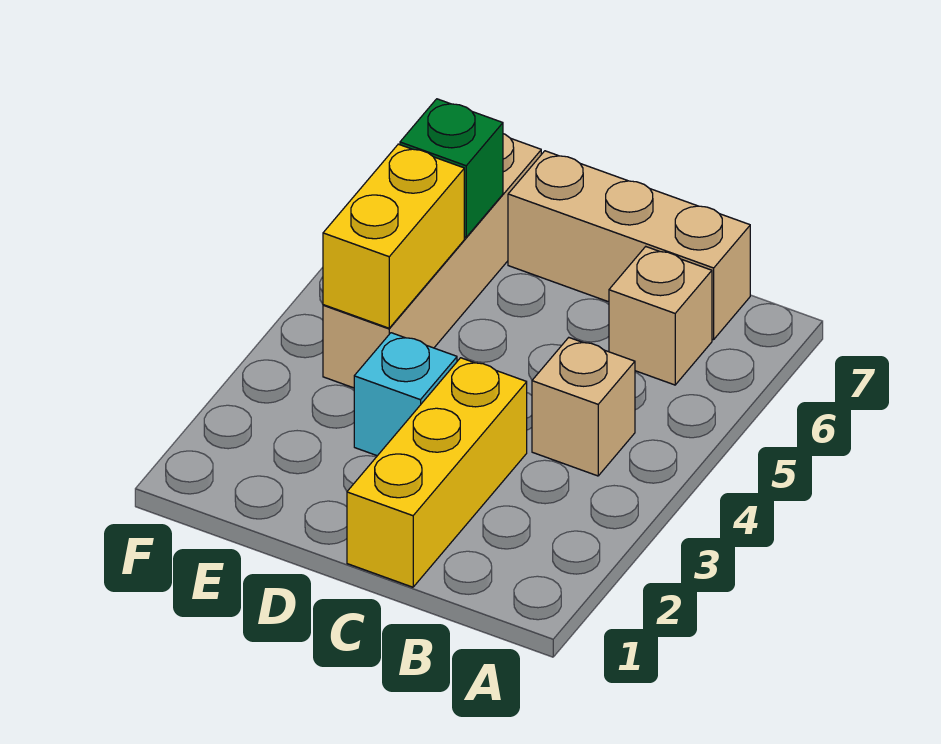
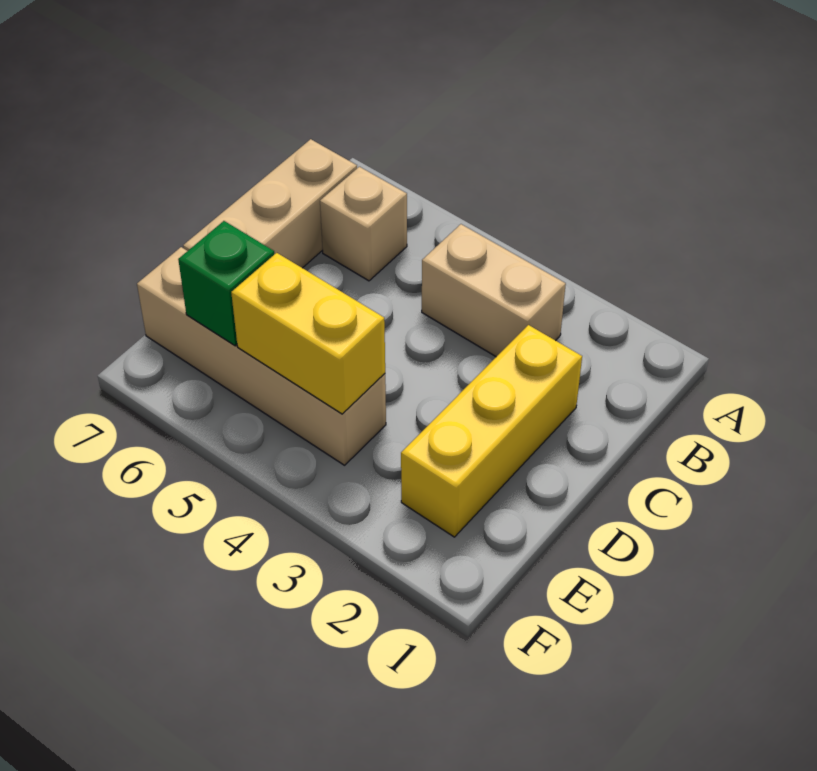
tan brick B4 level 1 -> tan brick B3:B4 level 1
yellow brick C1:C3 level 1 -> yellow brick C2:E2 level 1
cyan brick D3 level 1 -> none

